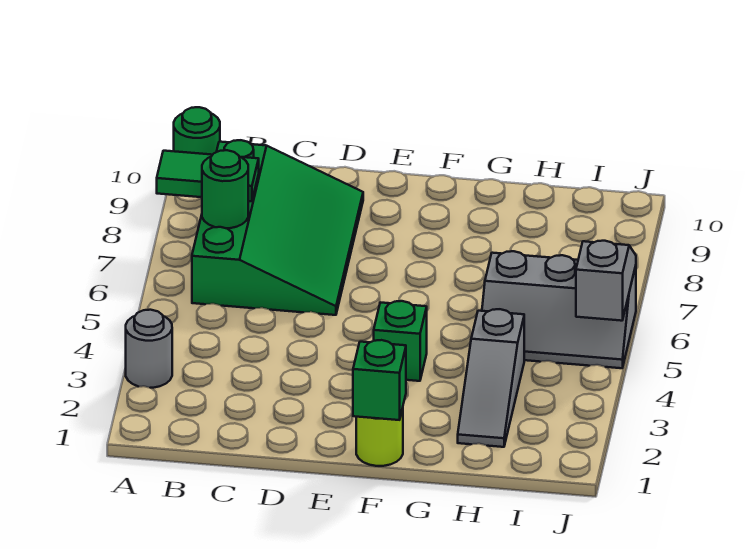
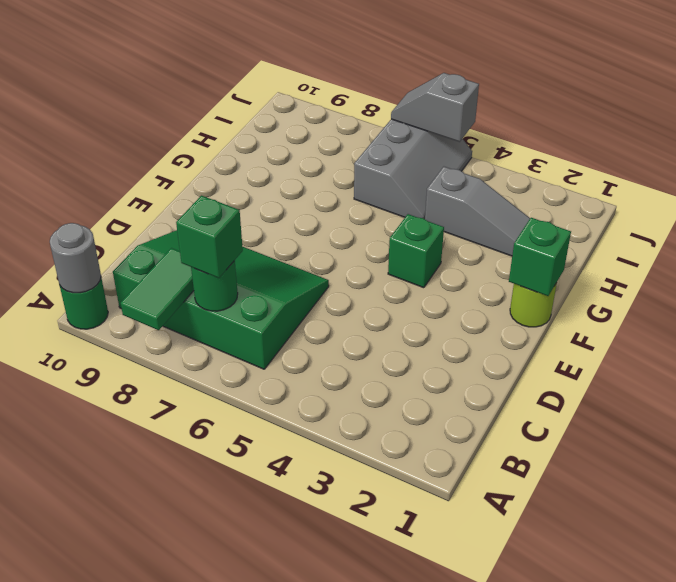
grey round brick A3 level 1 -> grey round brick A10 level 2
none -> green brick B7 level 3

